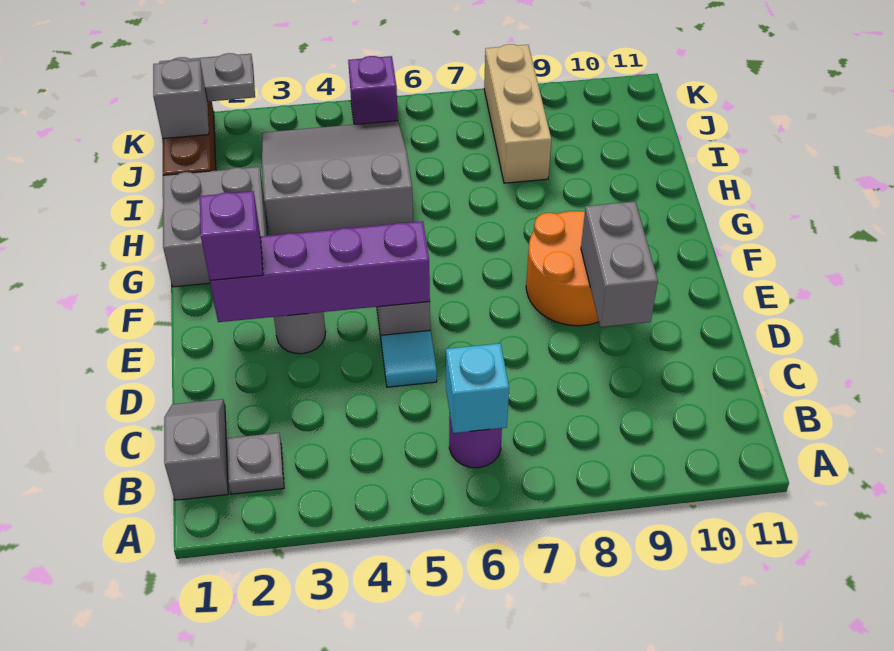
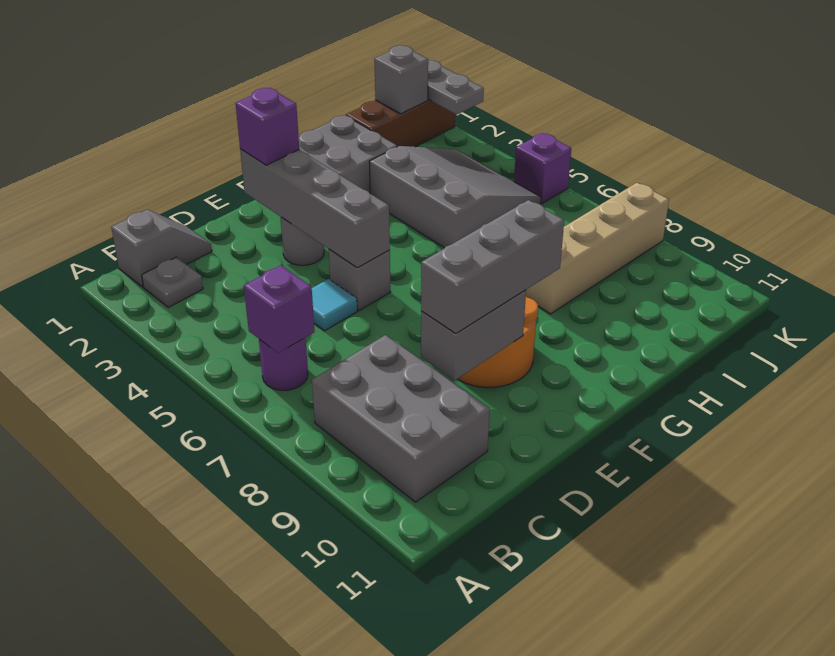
cyan brick B6 level 2 -> purple brick B6 level 2
none -> grey brick B8:C10 level 1
none -> grey brick D9:F9 level 3
purple brick E2:E5 level 2 -> grey brick E2:E5 level 2
tan brick I8:K8 level 1 -> tan brick H8:K8 level 1

